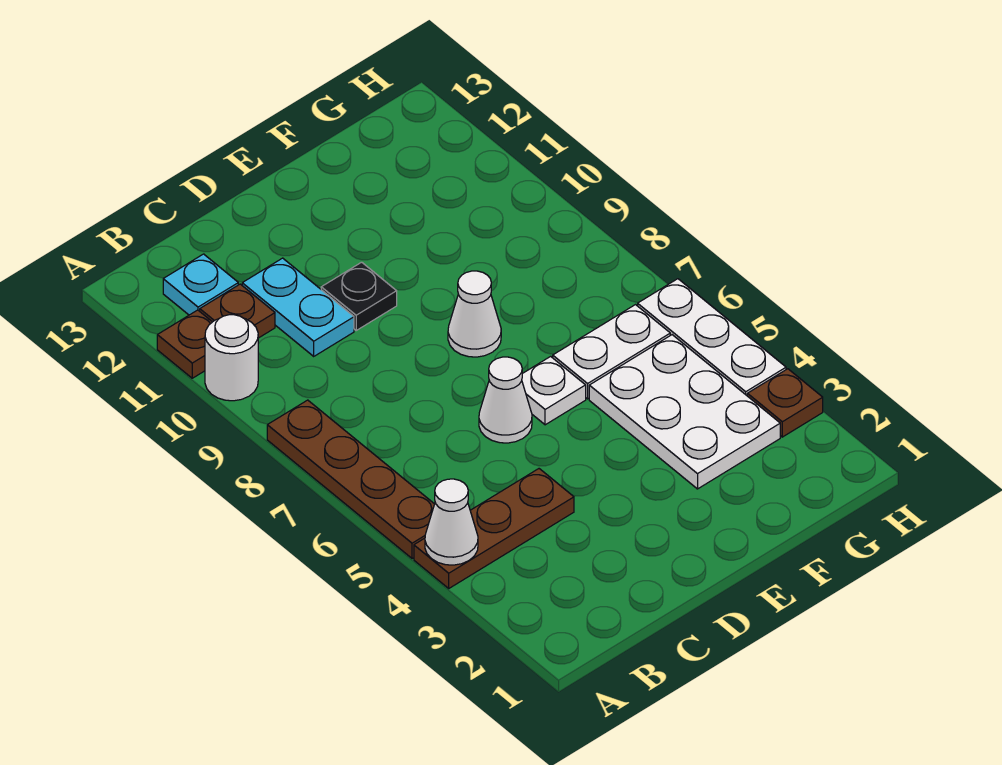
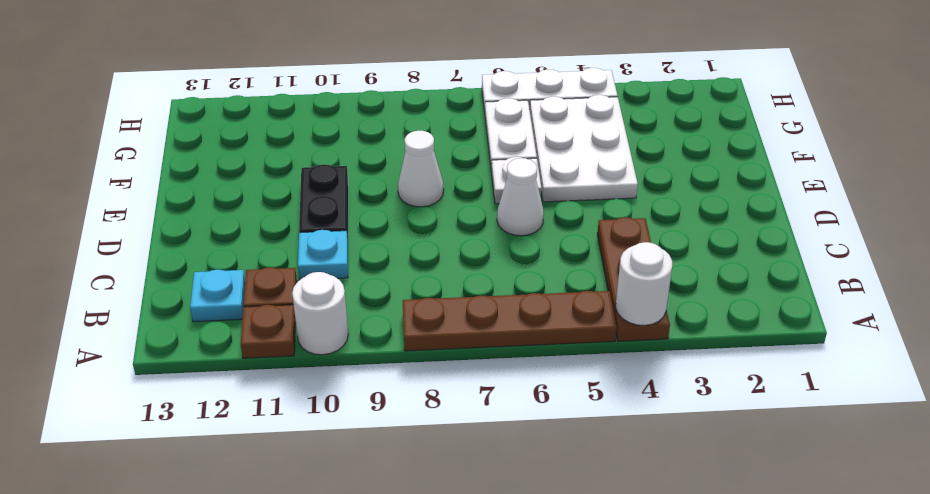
white cone A4 level 2 -> white round brick A4 level 2
cyan plate C10:C11 level 1 -> cyan plate C10 level 1
black plate D10 level 1 -> black plate D10:E10 level 1
white plate F3:G5 level 1 -> white plate E4:G5 level 1
brown plate H3 level 1 -> none

